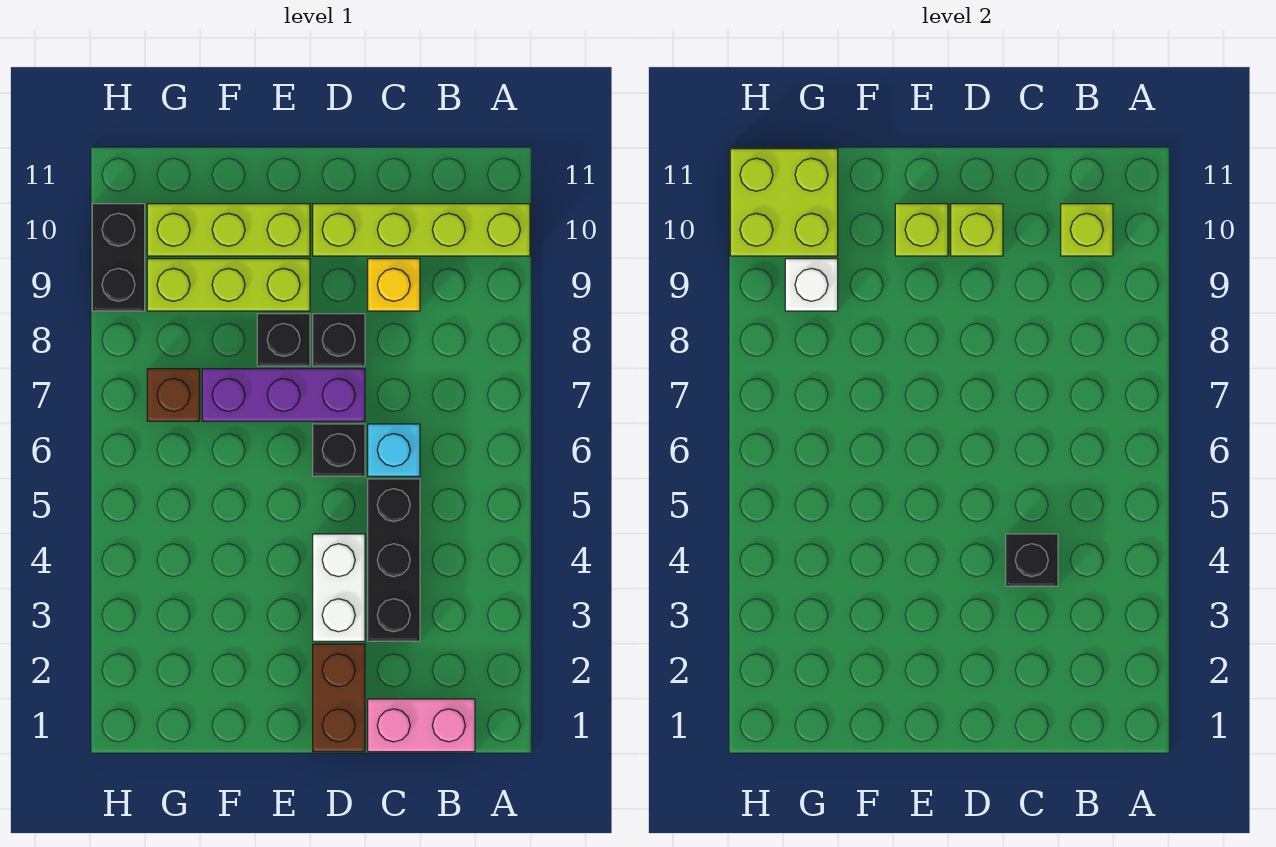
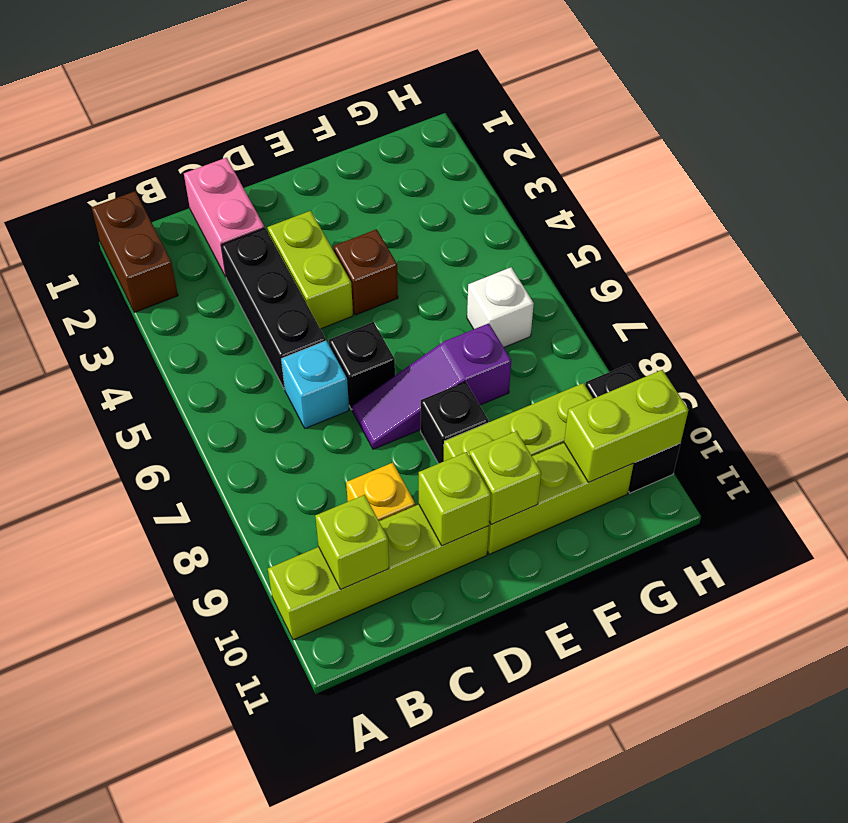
pink brick B1:C1 level 1 -> pink brick C1:C2 level 1
black brick C4 level 2 -> none
brown brick D1:D2 level 1 -> brown brick A1:A2 level 1
white brick D3:D4 level 1 -> lime brick D3:D4 level 1
purple brick D7:F7 level 1 -> purple slope D7:F7 level 1 top F
black brick D8 level 1 -> none
brown brick G7 level 1 -> brown brick E4 level 1
white brick G9 level 2 -> white brick G6 level 1
lime brick G10:H11 level 2 -> lime brick G10:H10 level 2

